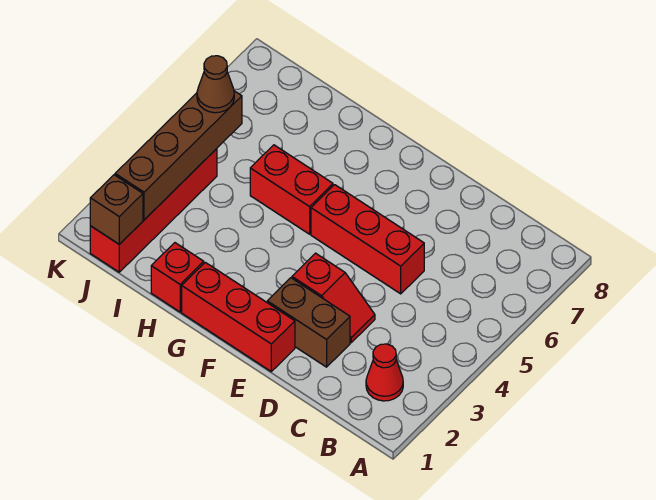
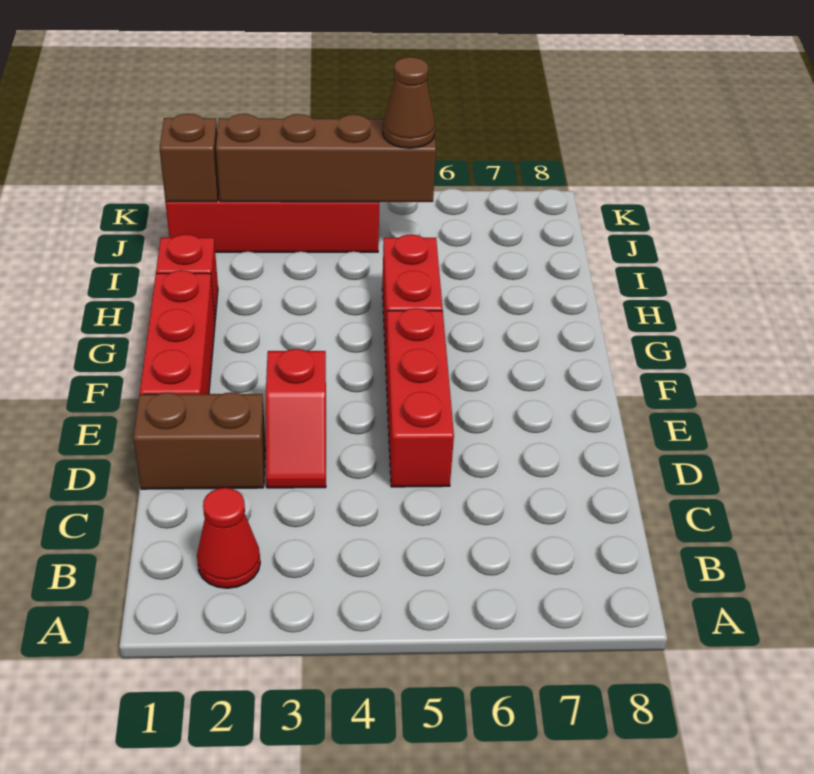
brown brick D2:E2 level 1 -> brown brick D1:D2 level 1

